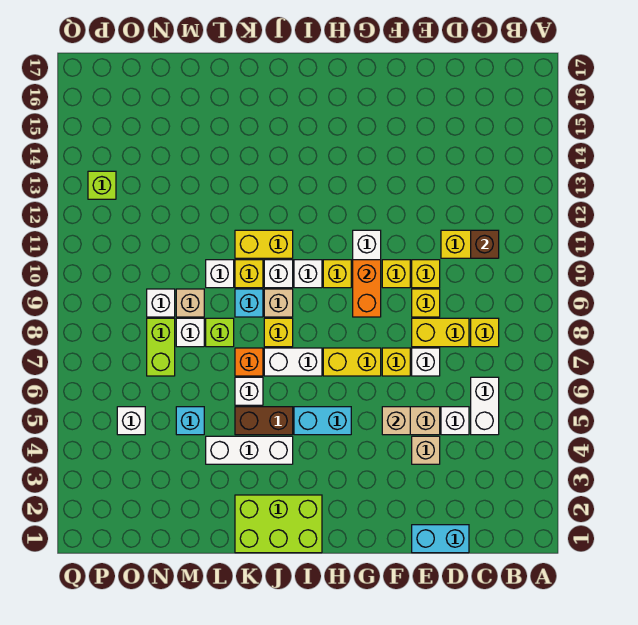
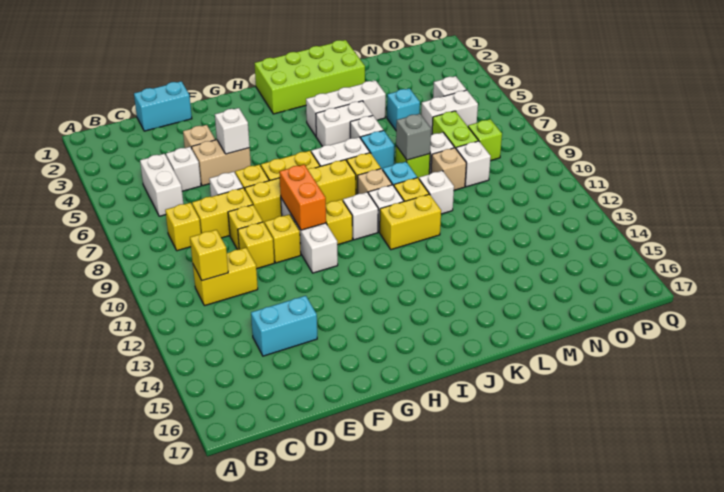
brown brick C11 level 2 -> yellow brick C11 level 2
tan brick F5 level 2 -> white brick F5 level 2
none -> yellow brick F8:I8 level 1
cyan brick H5:I5 level 1 -> cyan brick D14:E14 level 1
lime brick I1:K2 level 1 -> lime brick I1:L2 level 1
brown brick J5:K5 level 1 -> white brick J5:K5 level 1
orange brick K7 level 1 -> cyan brick K7 level 1
none -> grey brick L8 level 2
none -> white brick N6:O6 level 1
lime brick P13 level 1 -> lime brick O8 level 1

